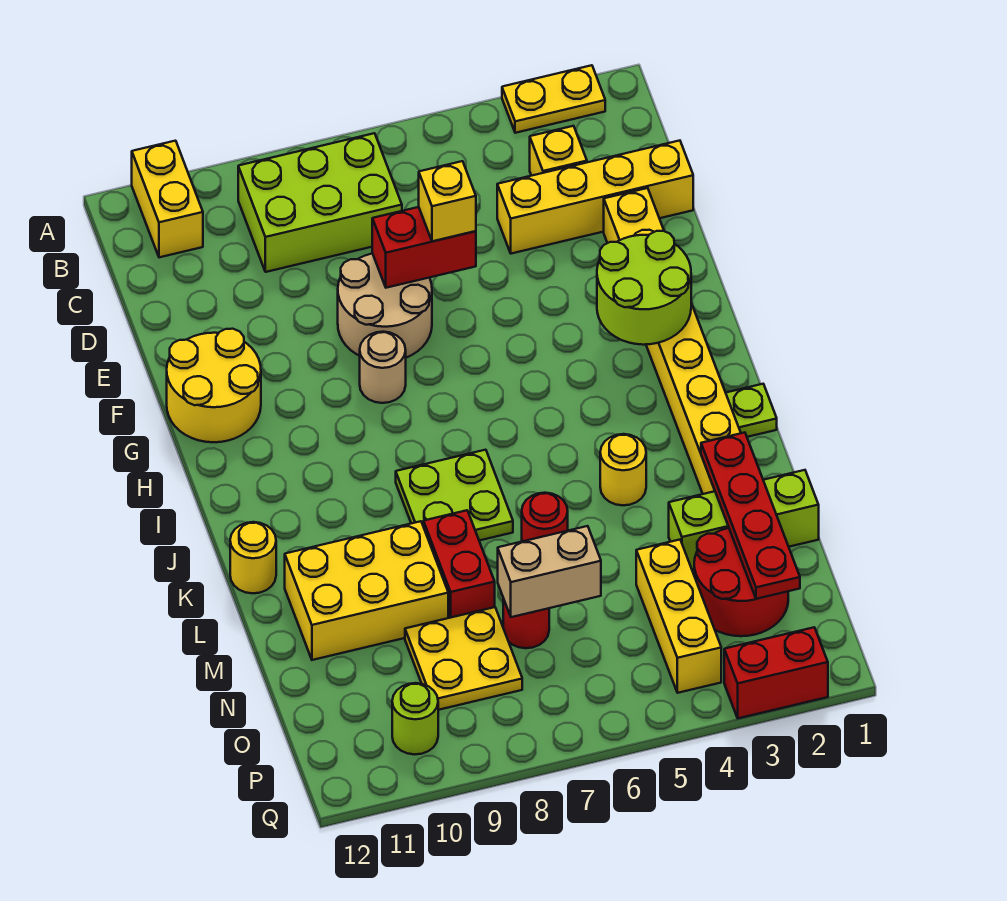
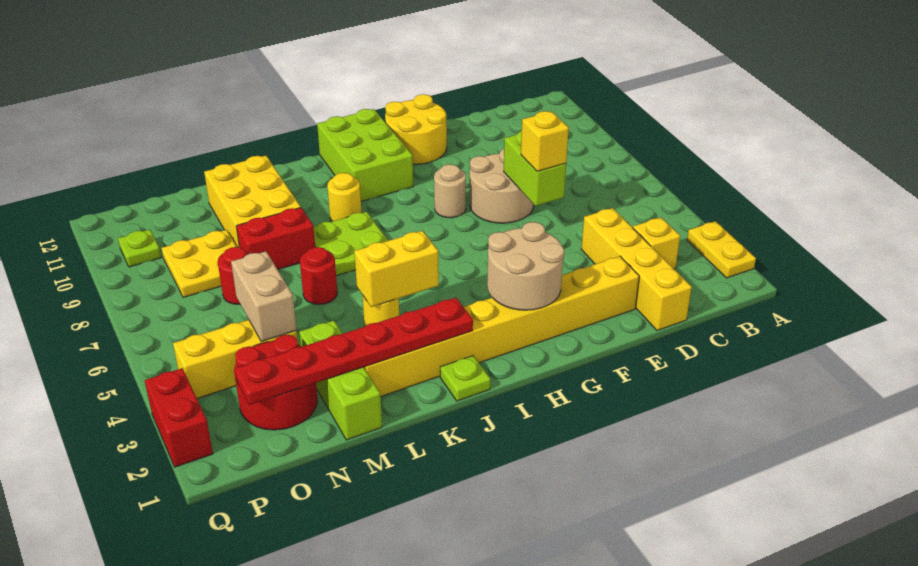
yellow brick A11:B11 level 1 -> yellow brick J4:K4 level 2
lime brick B7:C9 level 1 -> lime brick H10:I12 level 1
red brick E6:E7 level 2 -> lime brick E6:E7 level 2
lime round brick G2:H3 level 2 -> tan round brick G2:H3 level 2
yellow round brick K12 level 1 -> yellow round brick J9 level 1
red plate L2:O2 level 2 -> red plate J2:O2 level 2
tan brick N6:N7 level 2 -> tan brick N4:N5 level 2
lime round brick P10 level 1 -> lime plate P10 level 1

